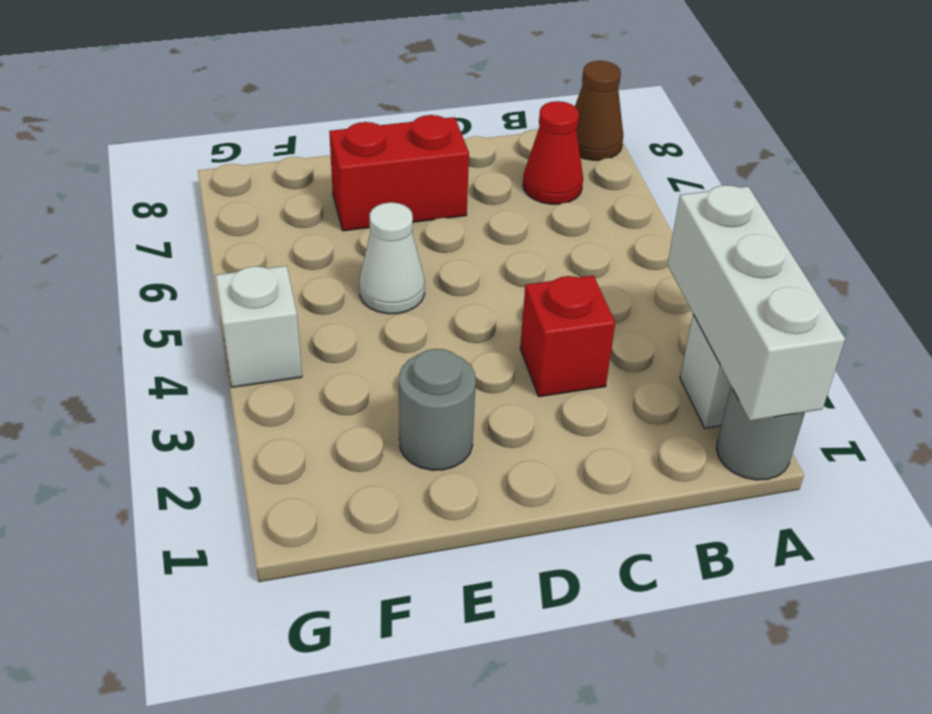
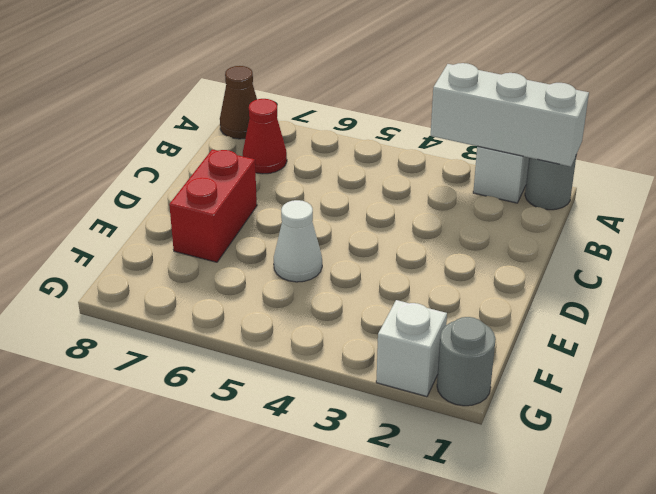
red brick C3 level 1 -> none
grey round brick E2 level 1 -> grey round brick G1 level 1
white brick G4 level 1 -> white brick G2 level 1

